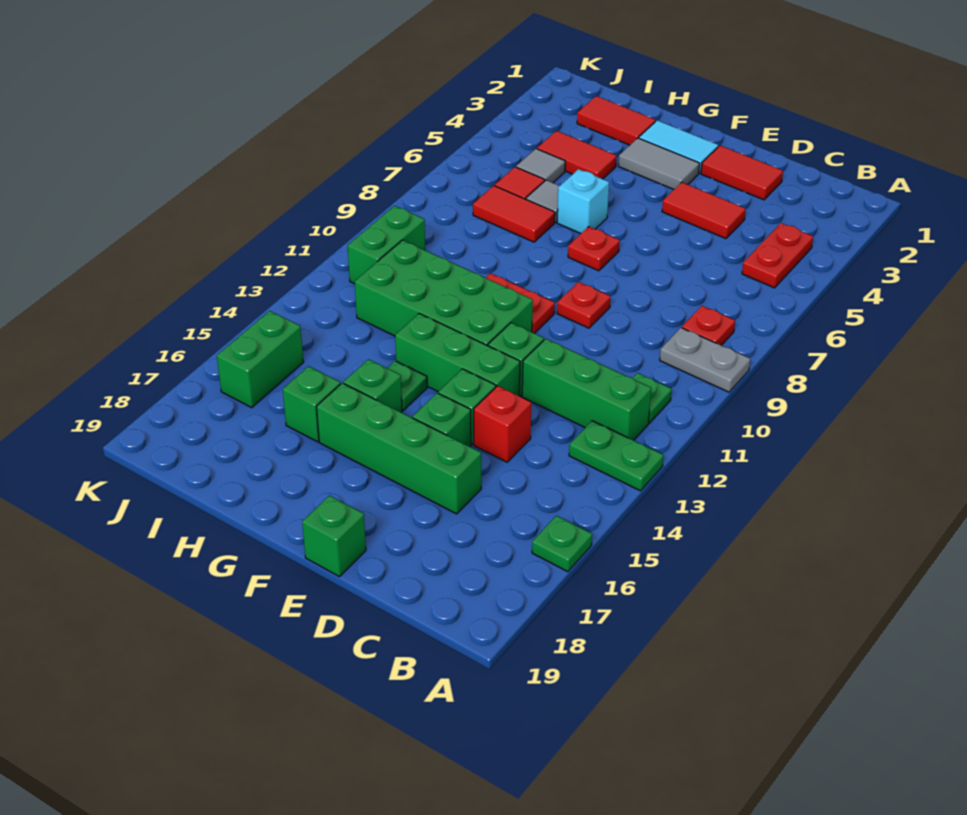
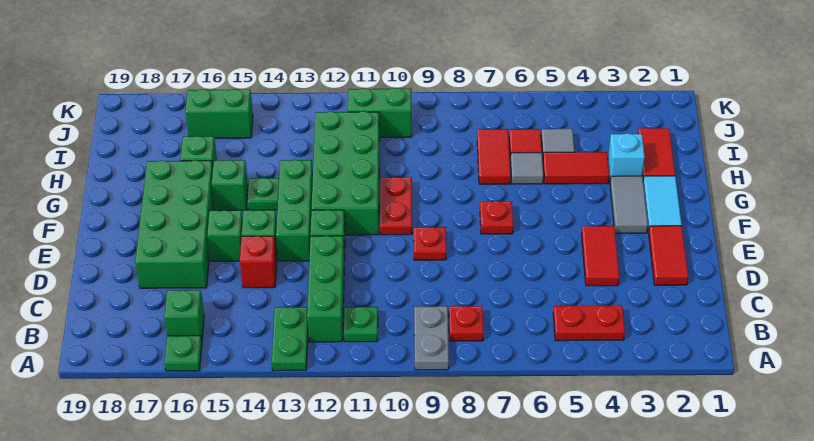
green brick D16:G16 level 1 -> green brick D16:G17 level 1
green brick E19 level 1 -> green brick B16 level 1
cyan brick G6 level 1 -> cyan brick H3 level 1
red tile H4:I4 level 1 -> red tile H4:H5 level 1

